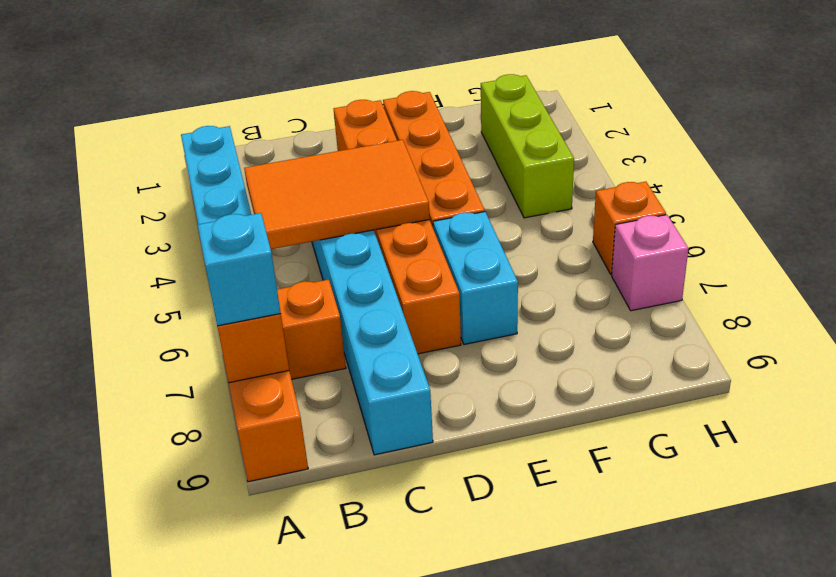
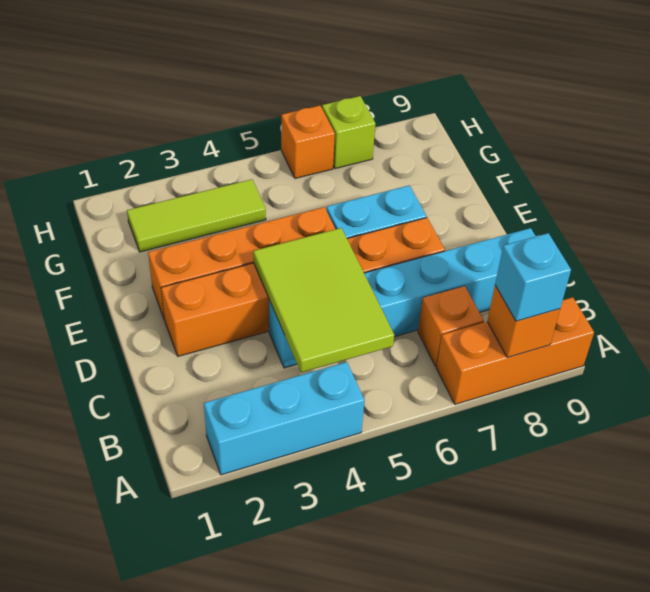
orange tile B4:D5 level 2 -> lime tile B4:D5 level 2
lime brick G2:G4 level 1 -> lime tile G2:G4 level 1
pink brick H7 level 1 -> lime brick H7 level 1

